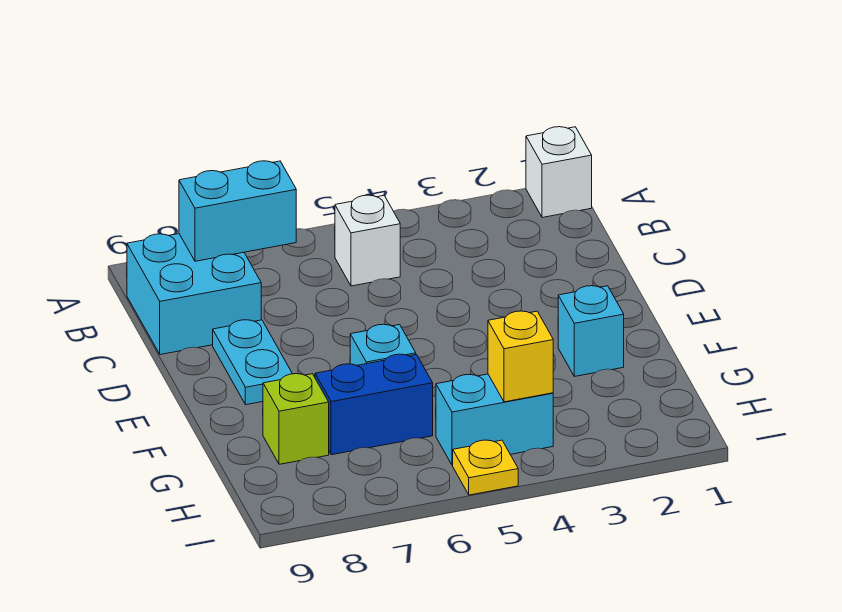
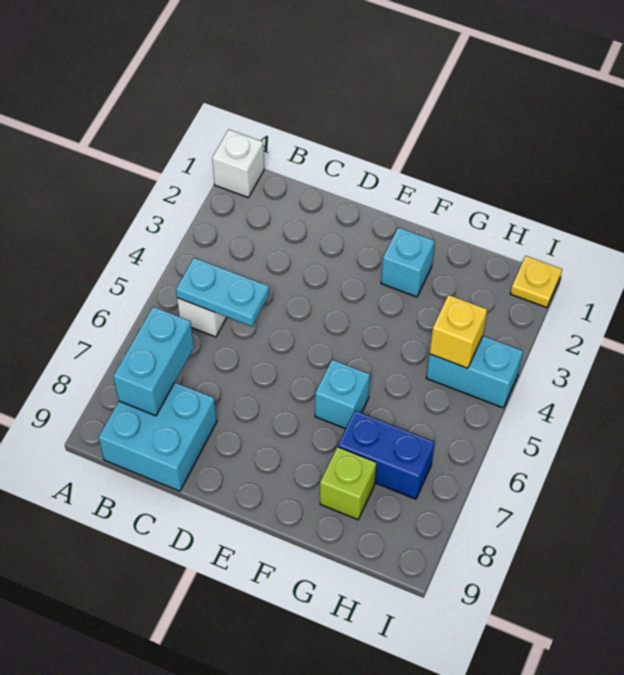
cyan plate D8:E8 level 1 -> cyan plate B5:C5 level 2
blue brick G6:G7 level 1 -> blue brick G7:H7 level 1
cyan brick H4:H5 level 1 -> cyan brick H4:I4 level 1
yellow plate I5 level 1 -> yellow plate I1 level 1

